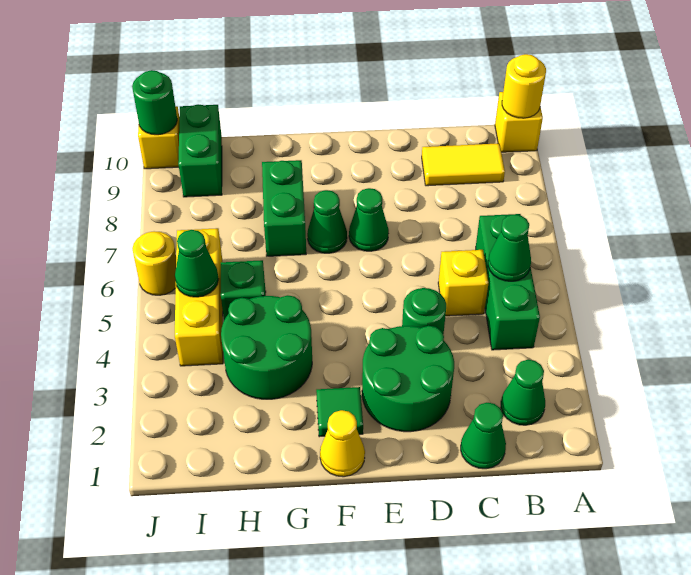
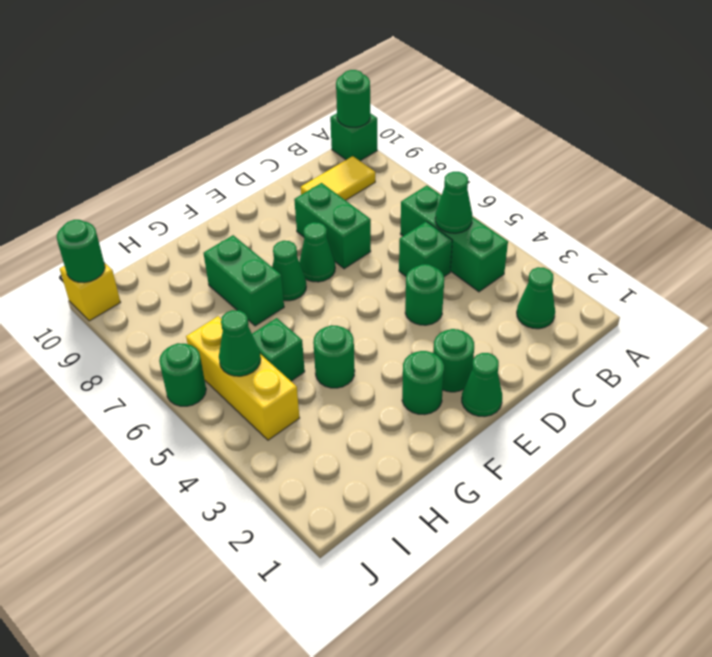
yellow brick A10 level 1 -> green brick A10 level 1
yellow round brick A10 level 2 -> green round brick A10 level 2
green cone C1 level 1 -> green cone E1 level 1
yellow brick C5 level 1 -> green brick C5 level 1
green round brick D2:E3 level 1 -> green round brick E2 level 1
yellow cone F1 level 1 -> none
green tile F2 level 1 -> green round brick F2 level 1
green round brick G3:H4 level 1 -> green round brick G4 level 1
green brick I9:I10 level 1 -> green brick D7:D8 level 1
yellow round brick J6 level 1 -> green round brick J6 level 1

